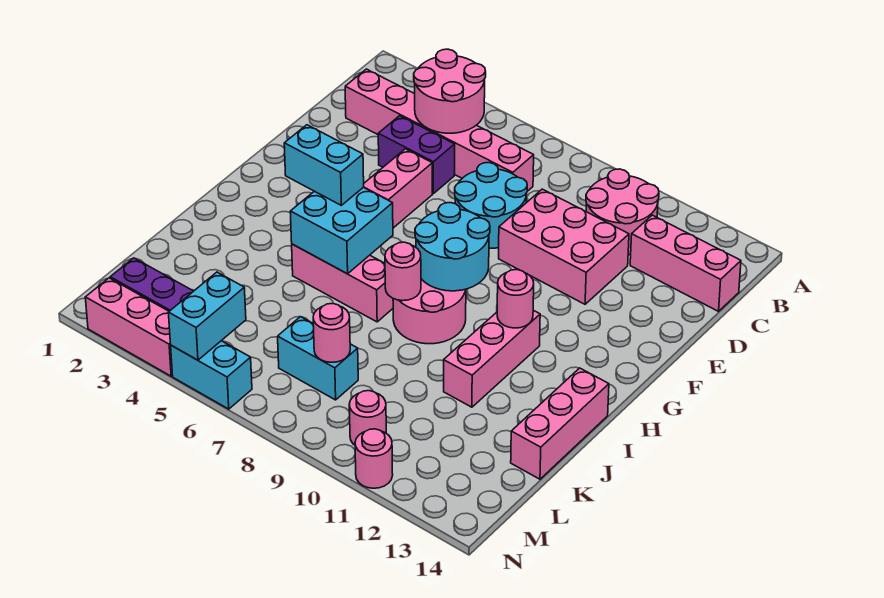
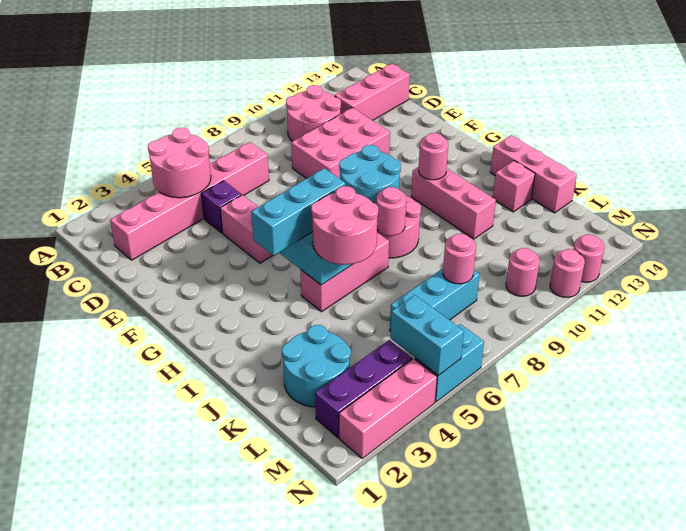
purple brick D4:D5 level 1 -> purple brick D5 level 1
cyan round brick D7:E8 level 1 -> cyan round brick K2:L3 level 1
cyan brick H4:H5 level 3 -> cyan brick H4:H6 level 3
none -> pink round brick I5:J6 level 3
none -> pink brick J13 level 1
cyan brick L7:L8 level 1 -> cyan brick L6:L8 level 1
none -> pink round brick N12 level 1

